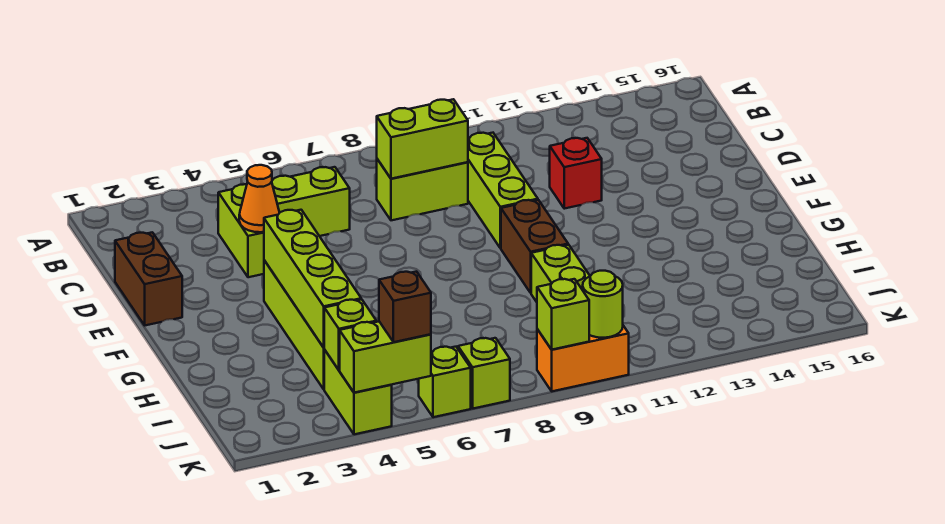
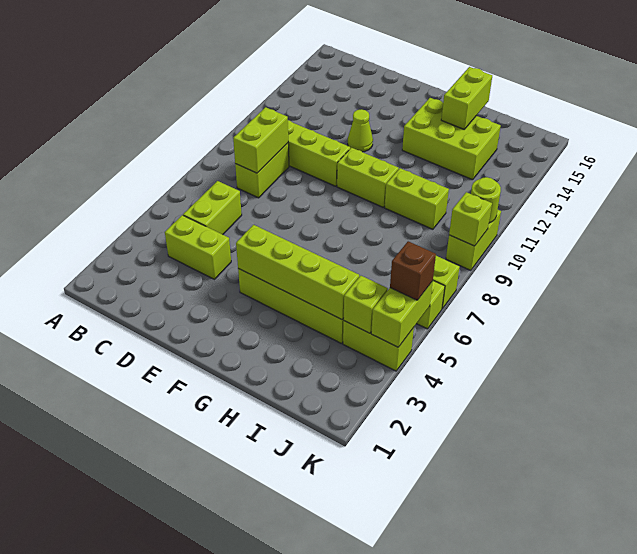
brown brick D1:E1 level 1 -> none
orange cone D4 level 2 -> none
red brick D12 level 1 -> none
none -> lime cone E12 level 1
brown brick F10:G10 level 1 -> lime brick F10:G10 level 1
none -> lime brick G13:I14 level 1
none -> lime brick H14:H15 level 2
orange brick K9:K10 level 1 -> lime brick K9:K10 level 1

